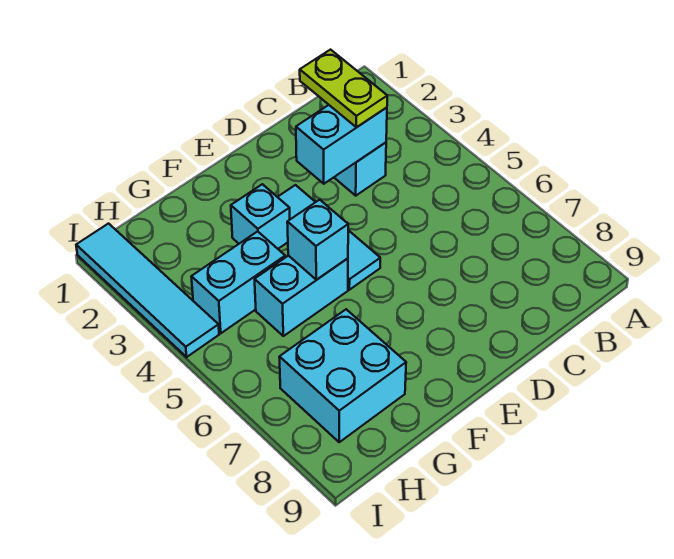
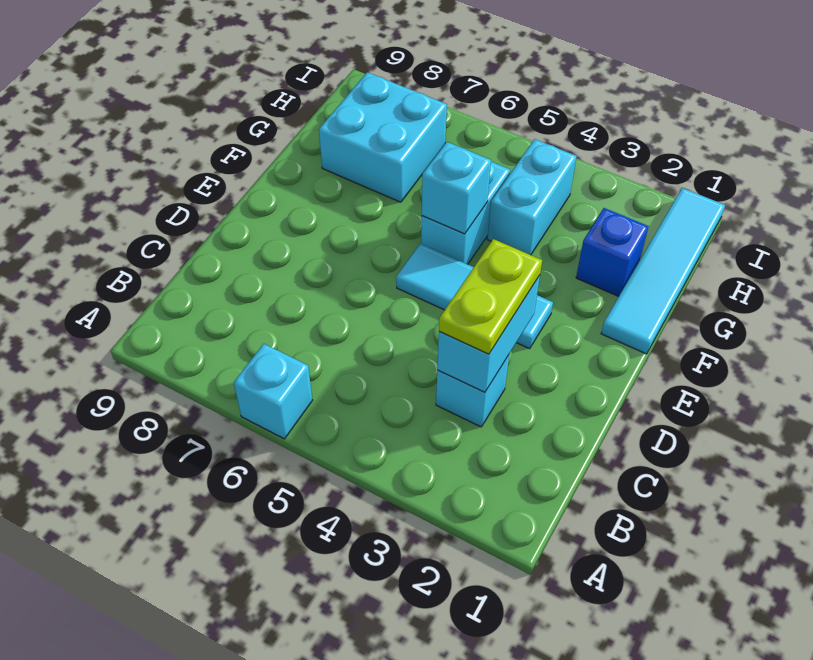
lime plate C2:C3 level 3 -> lime plate C3:D3 level 3
cyan brick F3 level 1 -> cyan brick A6 level 1
none -> blue brick G2 level 1
cyan tile I1:I4 level 1 -> cyan tile F1:I1 level 1

